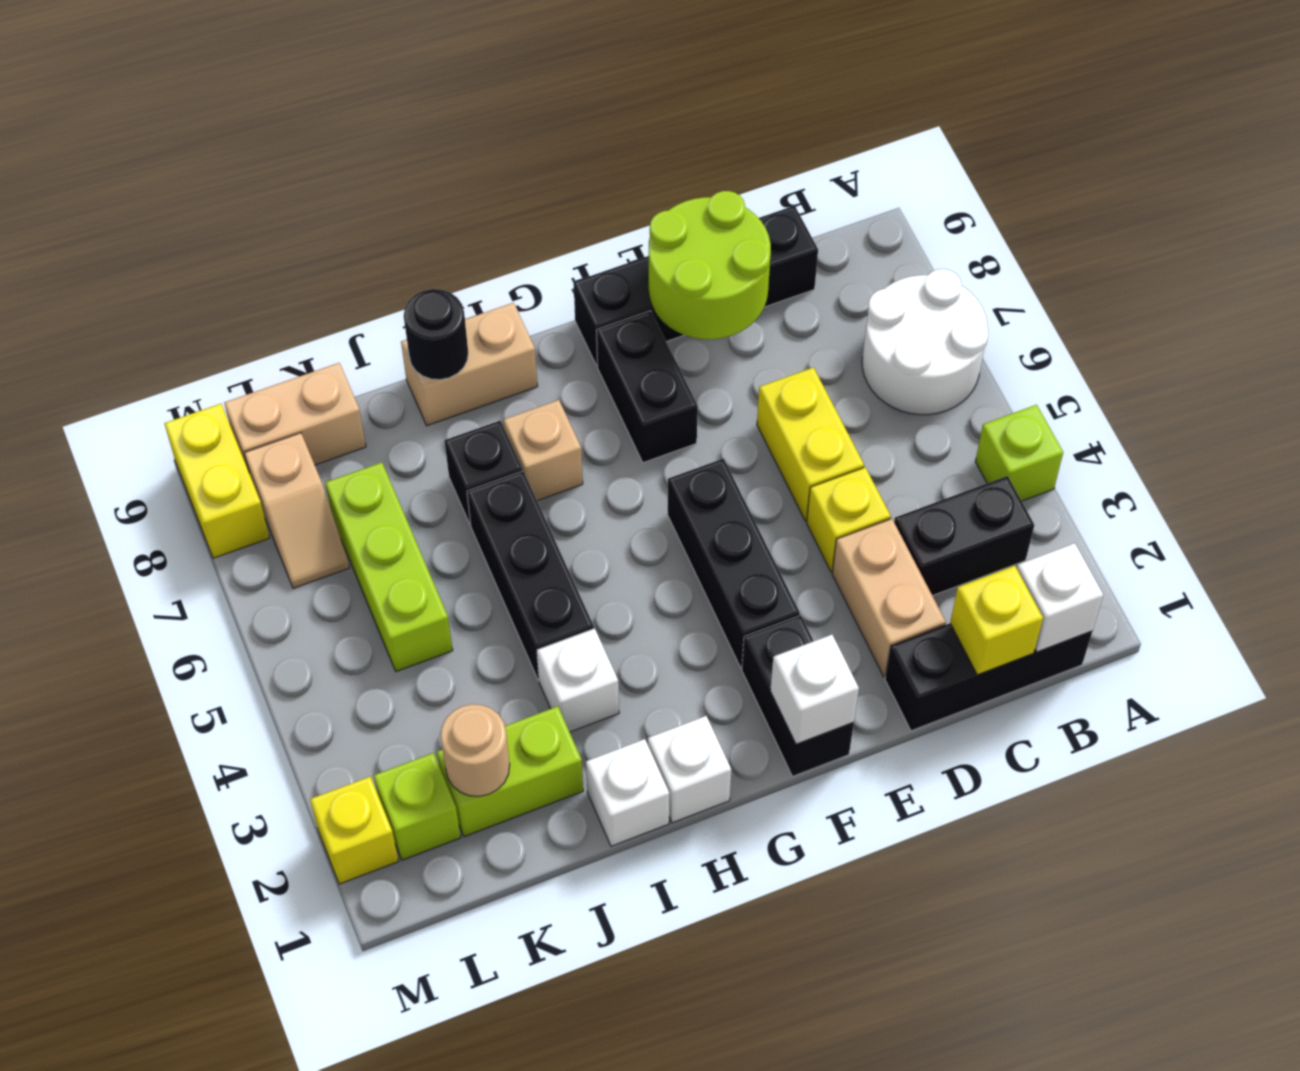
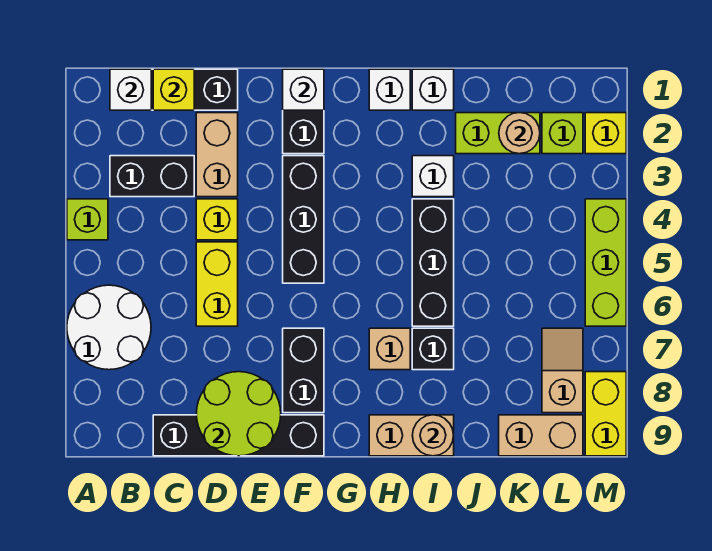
black round brick I9 level 2 -> tan round brick I9 level 2
lime brick K5:K7 level 1 -> lime brick M4:M6 level 1

